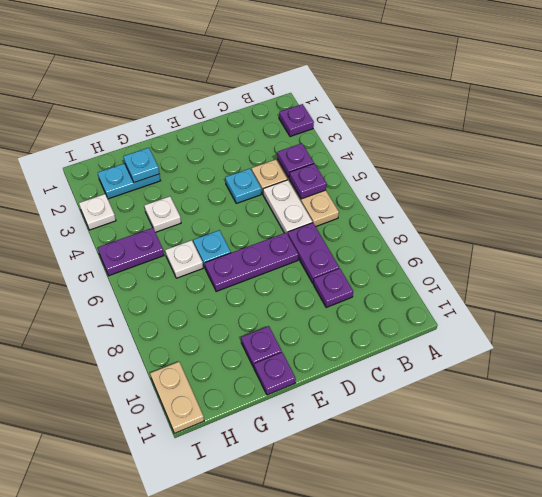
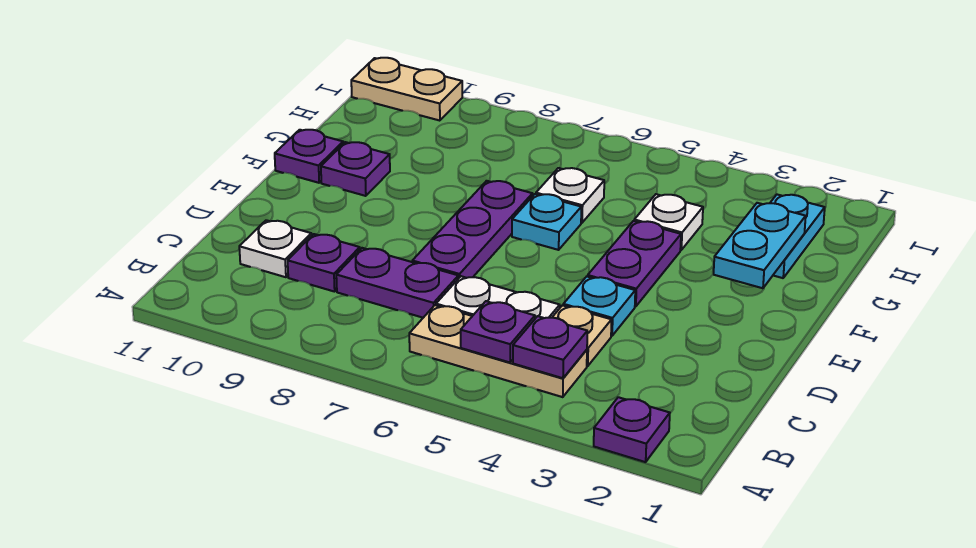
cyan plate G2 level 2 -> cyan plate F2:G2 level 2
purple plate H5:I5 level 1 -> purple plate E4:F4 level 1
white plate I3 level 1 -> white plate C10 level 1

